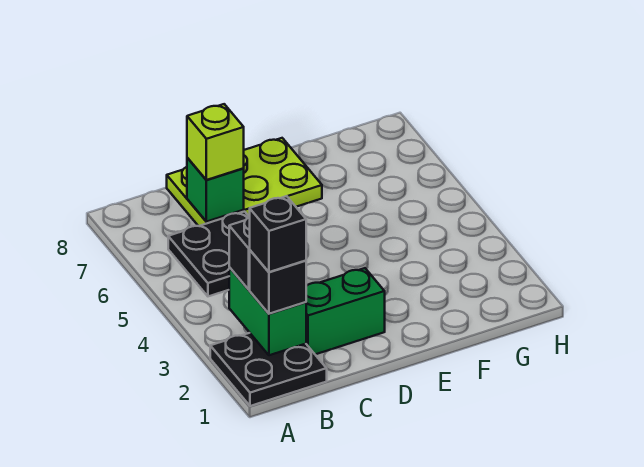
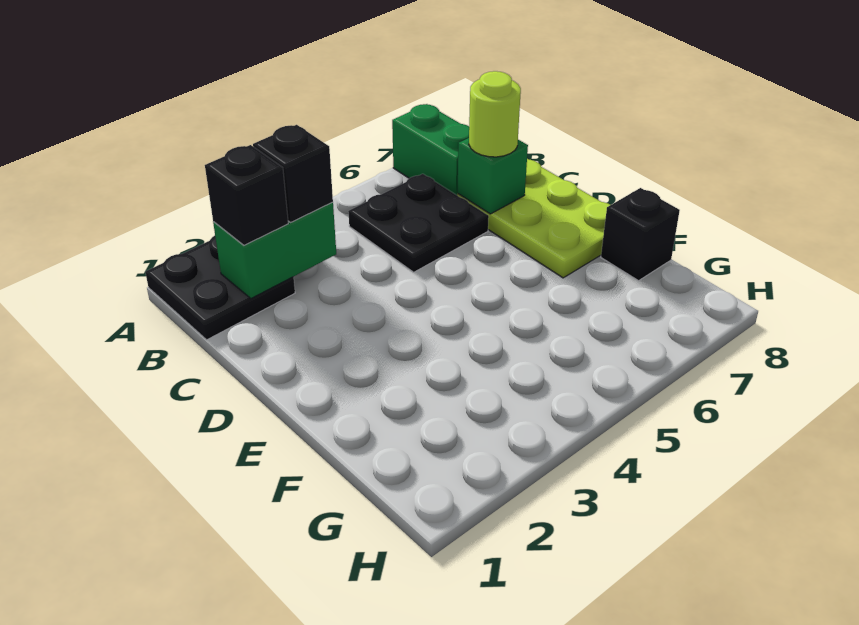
black brick B2 level 4 -> black brick F8 level 1
green brick C2:D2 level 1 -> green brick A7:B7 level 1
lime brick C7 level 3 -> lime round brick C7 level 3

